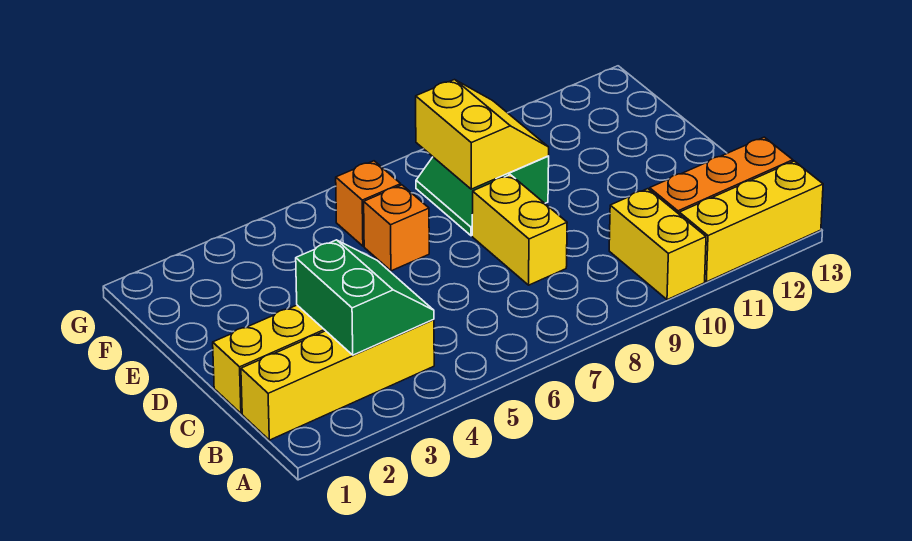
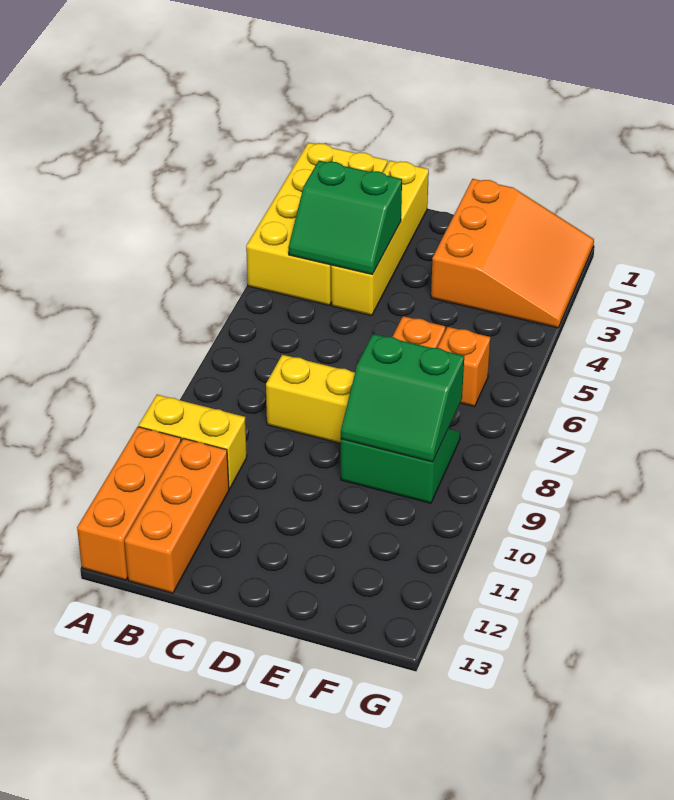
yellow brick A11:A13 level 1 -> orange brick A11:A13 level 1
yellow brick B1:B4 level 1 -> yellow brick A1:B4 level 1
none -> orange slope E1:G3 level 1 top E
yellow slope E8:F9 level 2 top 8 -> green slope E8:F9 level 2 top 8

